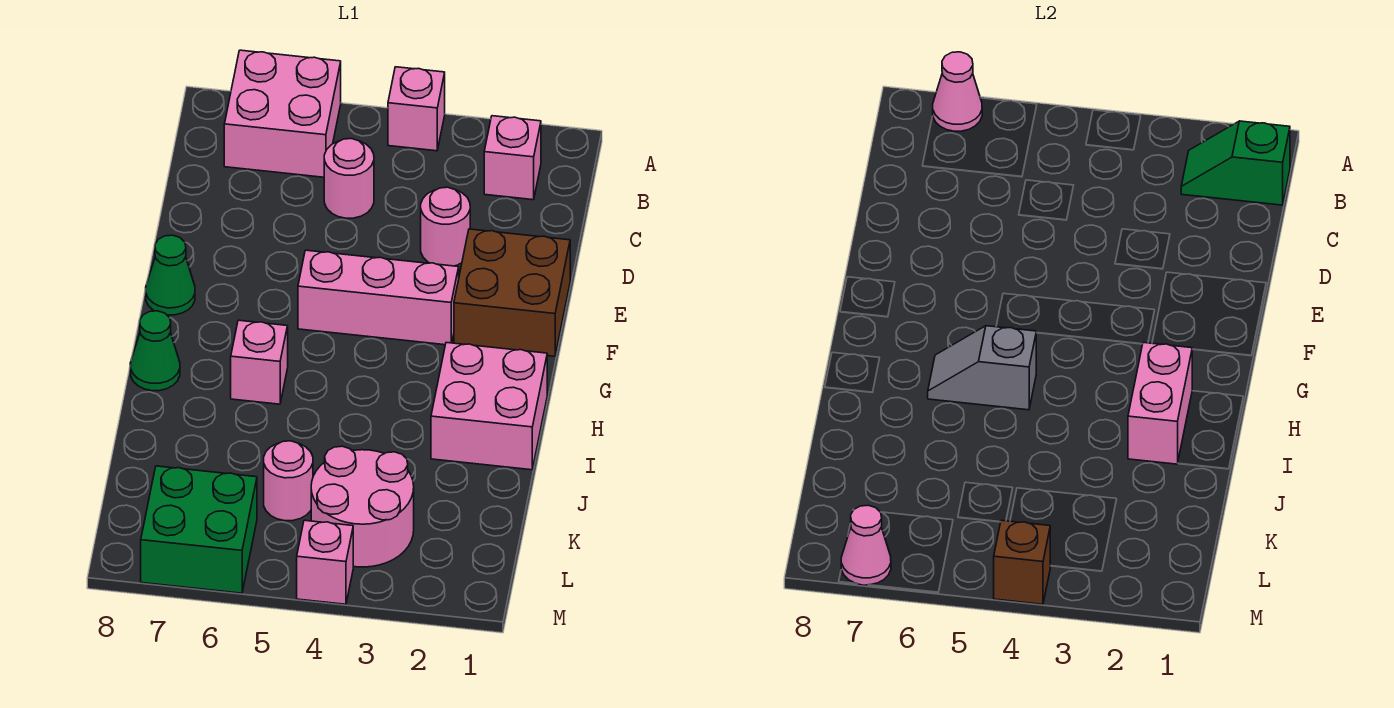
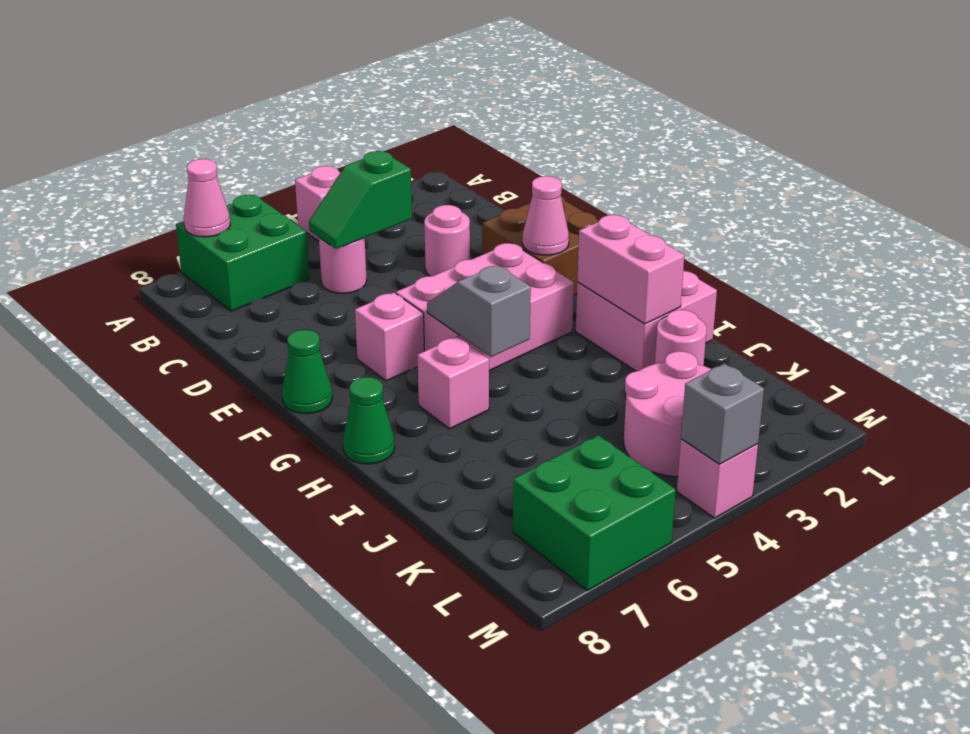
pink brick A6:B7 level 1 -> green brick A6:B7 level 1
green slope B1:B2 level 2 top 1 -> green slope C4:C5 level 2 top 4
pink brick B2 level 1 -> pink brick F6 level 1
pink brick F3:F5 level 1 -> pink brick F3:G5 level 1
grey slope H5:H6 level 2 top 5 -> grey slope G5:H5 level 2 top H
pink round brick K5 level 1 -> pink round brick J2 level 1
brown brick M4 level 2 -> grey brick M4 level 2
pink cone M7 level 2 -> pink cone F2 level 2

